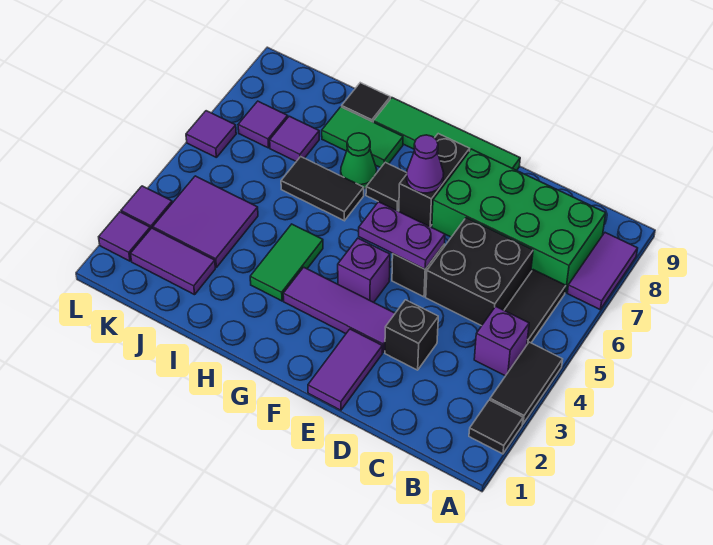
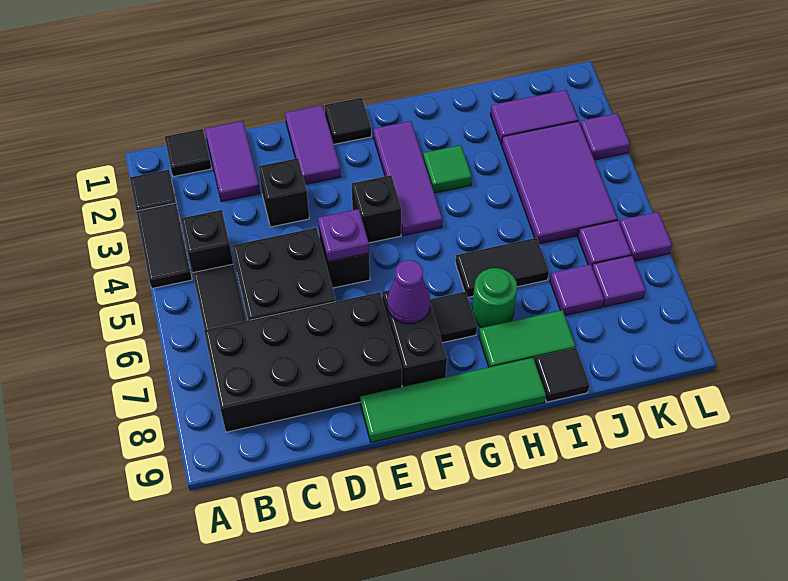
purple tile A7:A8 level 1 -> purple tile C1:C2 level 1
none -> black tile B1 level 1
purple brick B4 level 1 -> black brick B4 level 1
green brick B7:E8 level 1 -> black brick B7:E8 level 1
purple tile E3:G3 level 1 -> purple tile G2:G4 level 1
purple plate E5:F5 level 2 -> purple plate E5 level 2
none -> black tile F1 level 1
purple brick F4 level 1 -> black brick F4 level 1
green tile H3:H4 level 1 -> green tile H3 level 1
green cone H7 level 1 -> green round brick H7 level 1
purple tile J3:K4 level 1 -> purple tile J3:K5 level 1
purple tile L2 level 1 -> purple tile K6 level 1

